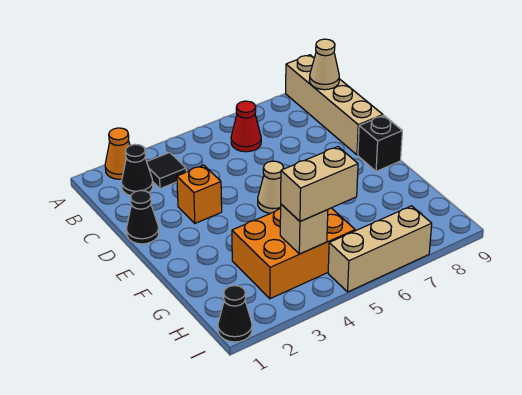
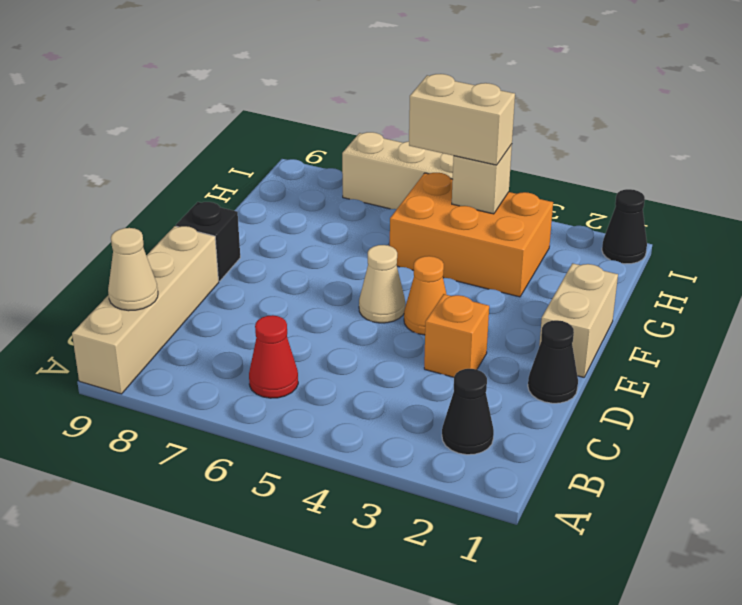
orange cone A2 level 1 -> orange cone E4 level 1
black tile B3 level 1 -> none
none -> tan brick E1:F1 level 1

